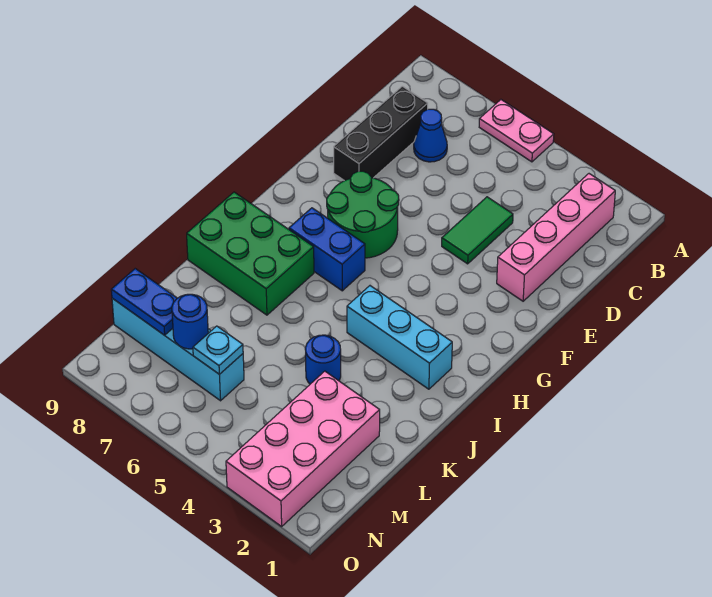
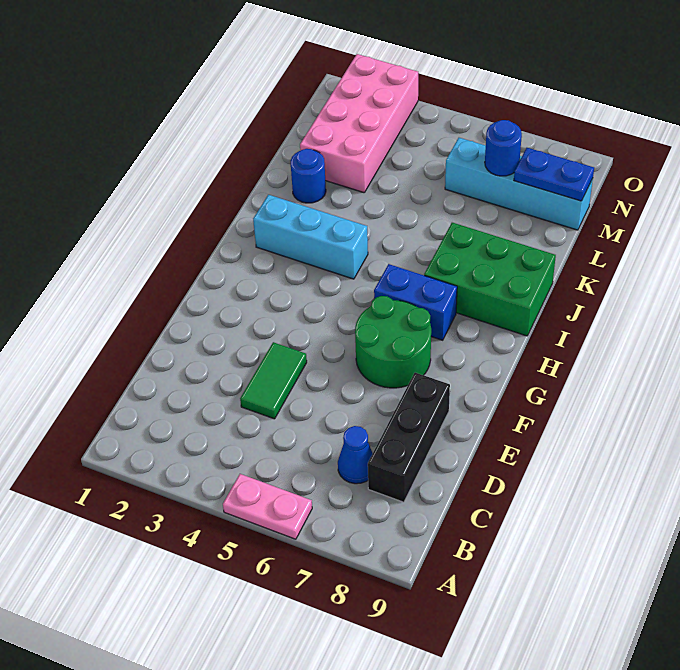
pink brick B2:E2 level 1 -> none
blue round brick K4 level 1 -> blue round brick K2 level 1
cyan plate M6 level 2 -> none

